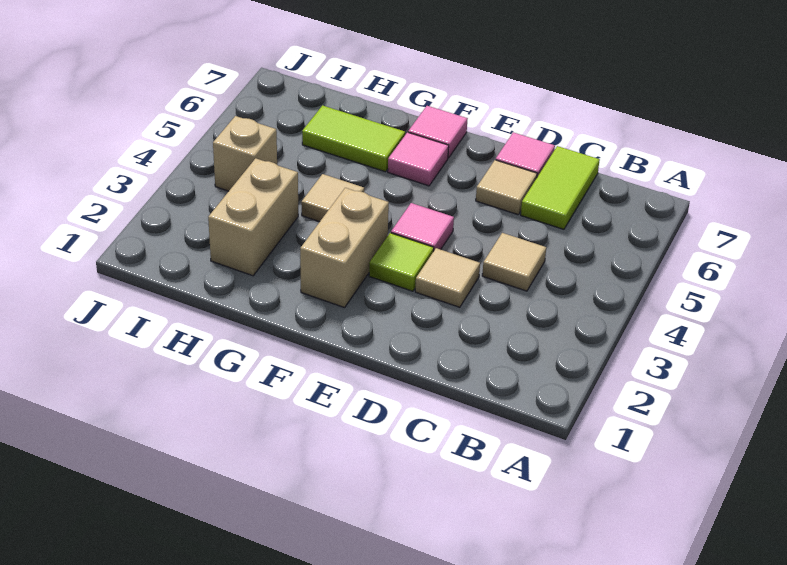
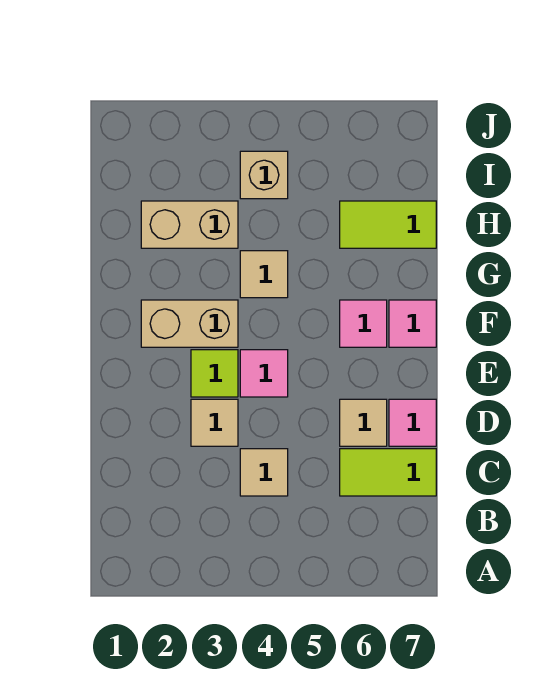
lime tile G6:H6 level 1 -> lime tile H6:H7 level 1

